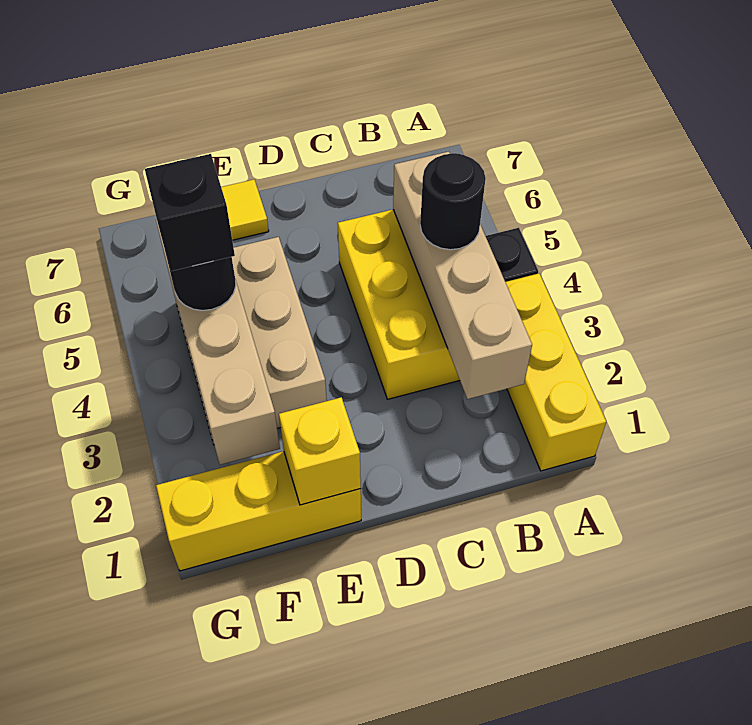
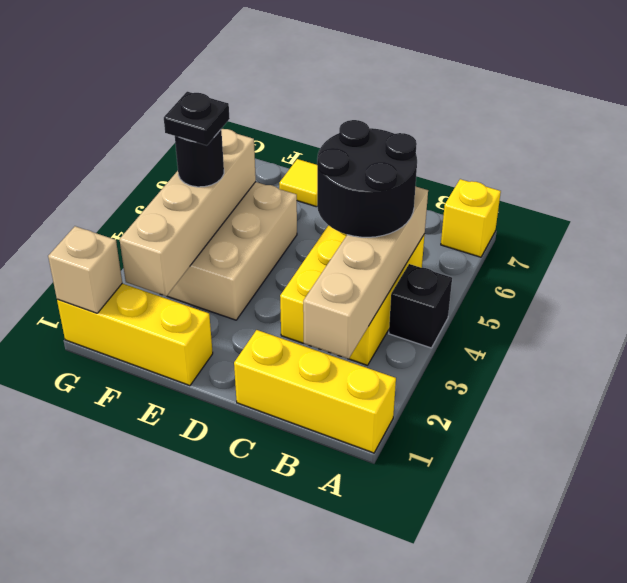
yellow brick A1:A3 level 1 -> yellow brick A1:C1 level 1
black round brick B4 level 3 -> black round brick B4:C5 level 3
yellow brick E1 level 2 -> yellow brick A7 level 1
black brick F4 level 4 -> black plate F4 level 4
none -> tan brick G1 level 2

